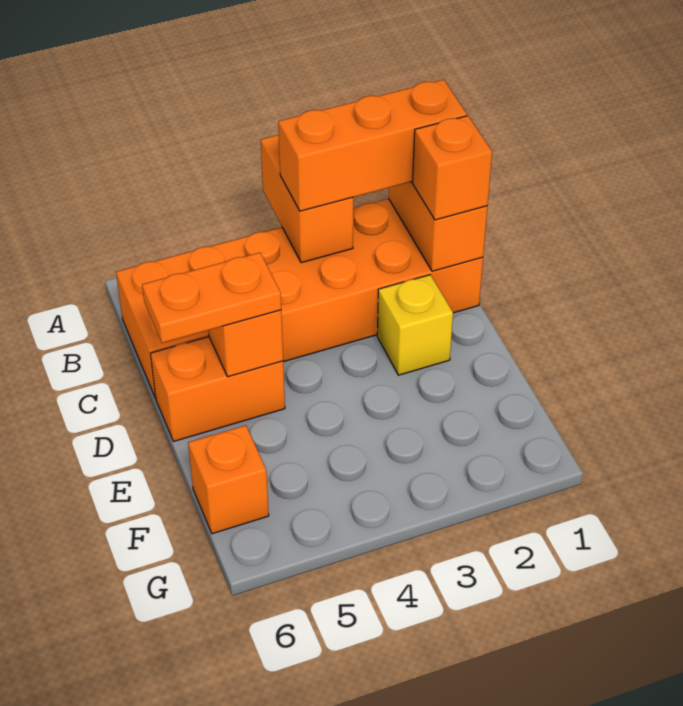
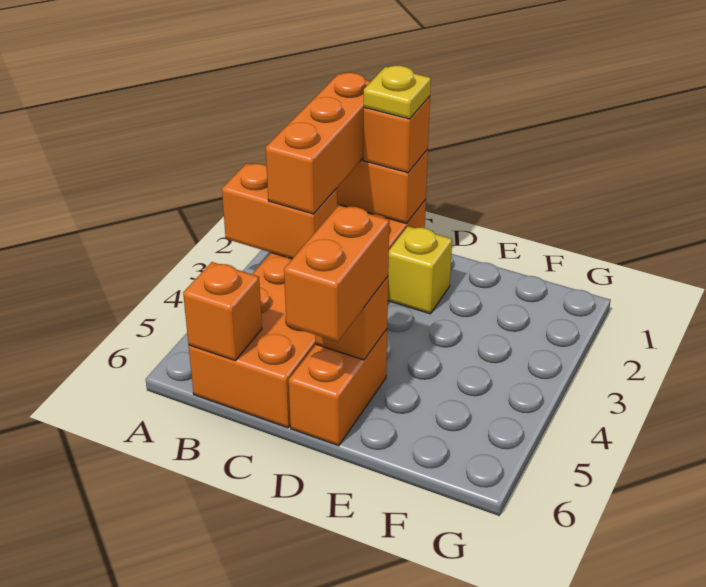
none -> yellow plate C1 level 4
orange plate D5:D6 level 3 -> orange brick D5:D6 level 3
orange brick F6 level 1 -> orange brick B6 level 2

